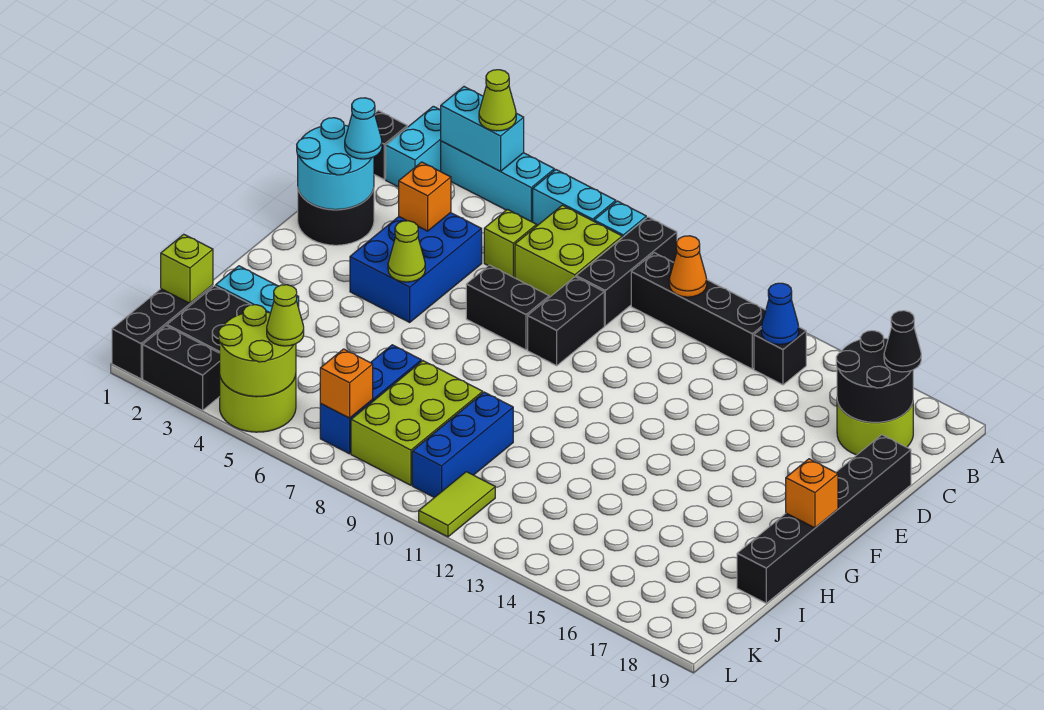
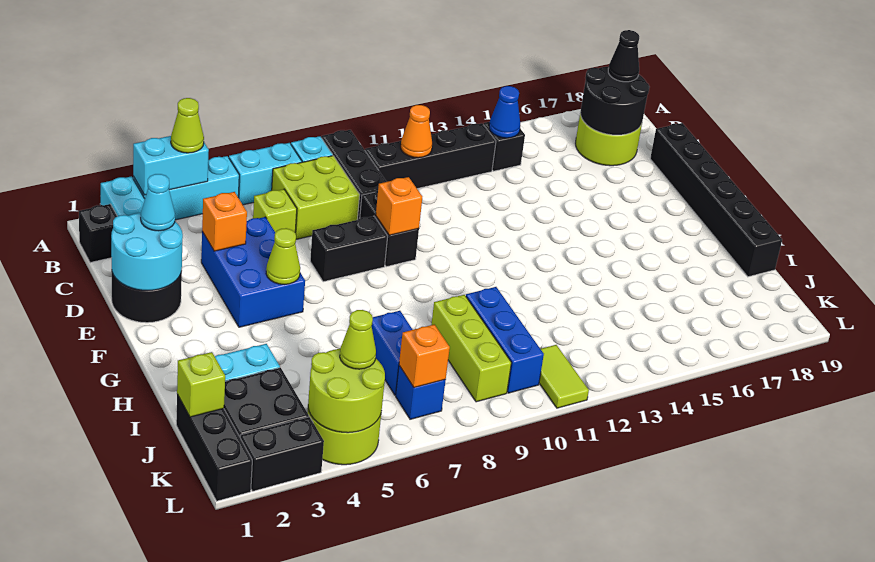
orange brick G19 level 2 -> orange brick E9 level 2
lime brick I8:K9 level 1 -> lime brick I9:K9 level 1

